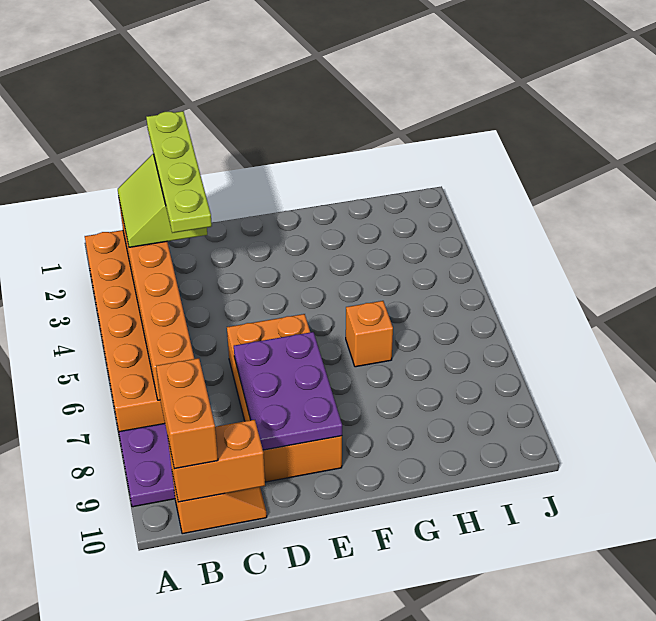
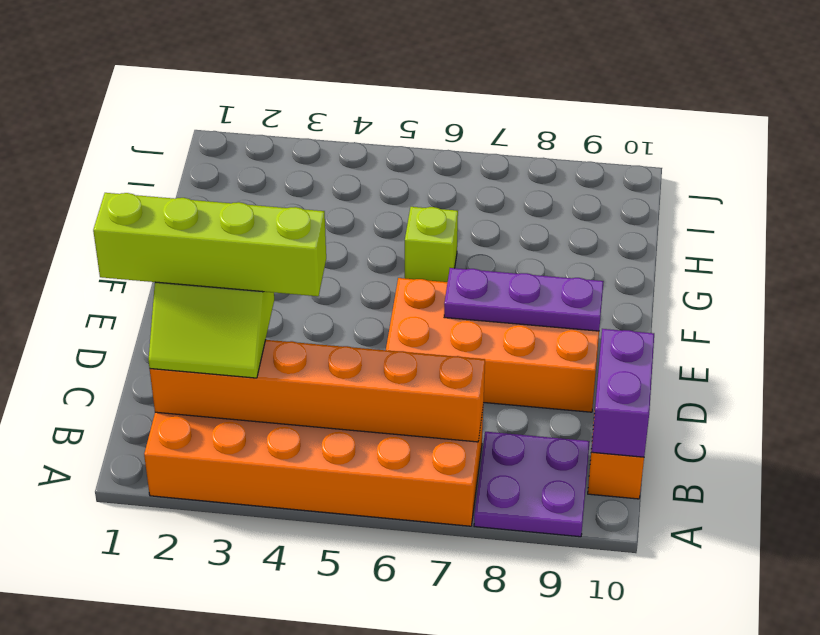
orange brick B9:B10 level 3 -> none
orange brick B10:C10 level 2 -> purple brick B10:C10 level 2
lime plate C1:C4 level 4 -> lime brick C1:C4 level 4
purple plate D7:E9 level 2 -> purple plate E7:E9 level 2
orange brick G6 level 1 -> lime brick G6 level 1

